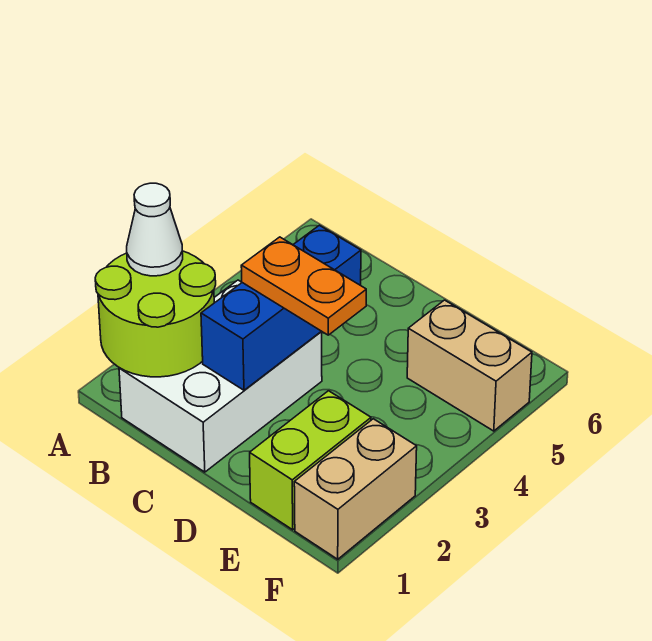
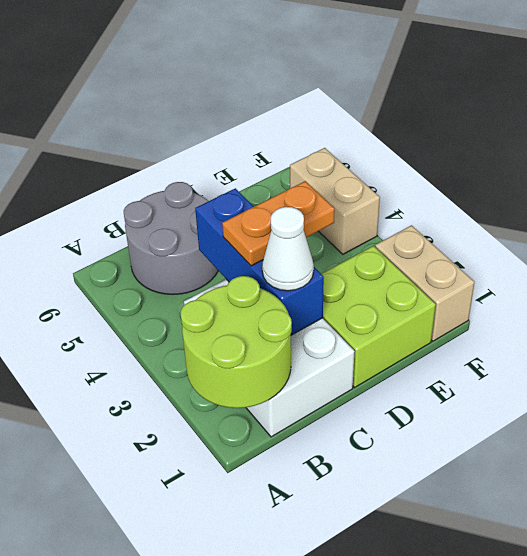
white cone A2 level 3 -> white cone C2 level 3
none -> grey round brick B5:C6 level 1
lime brick E1:E2 level 1 -> lime brick D1:E2 level 1
tan brick E5:F5 level 1 -> tan brick F4:F5 level 1

